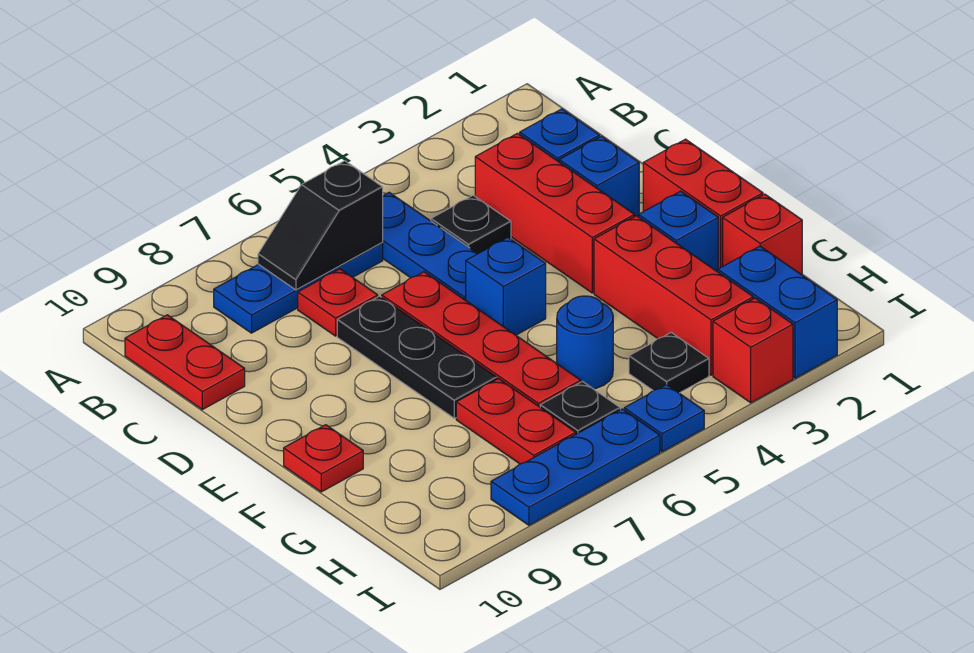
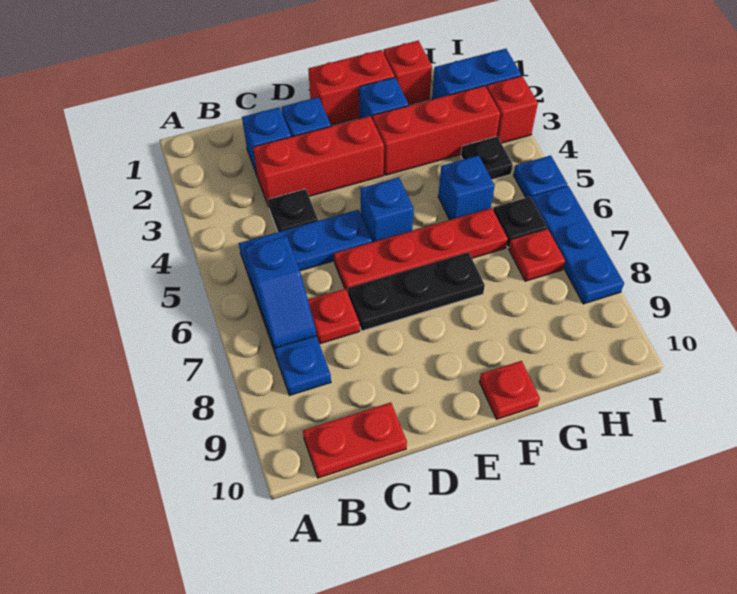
black slope B6:B7 level 2 top 6 -> blue slope B6:B7 level 2 top 6
blue round brick G5 level 1 -> blue brick G5 level 1
red plate G7:H7 level 1 -> red plate H7 level 1

